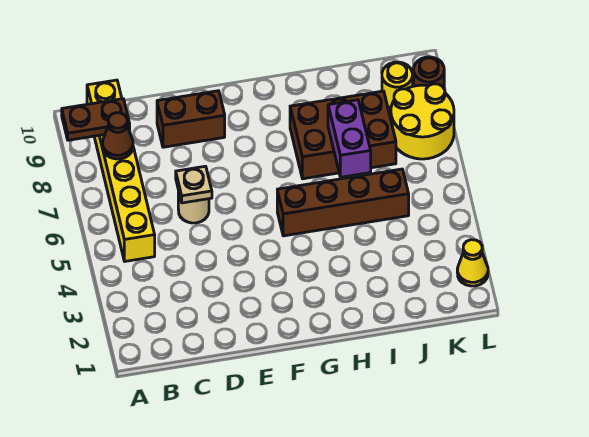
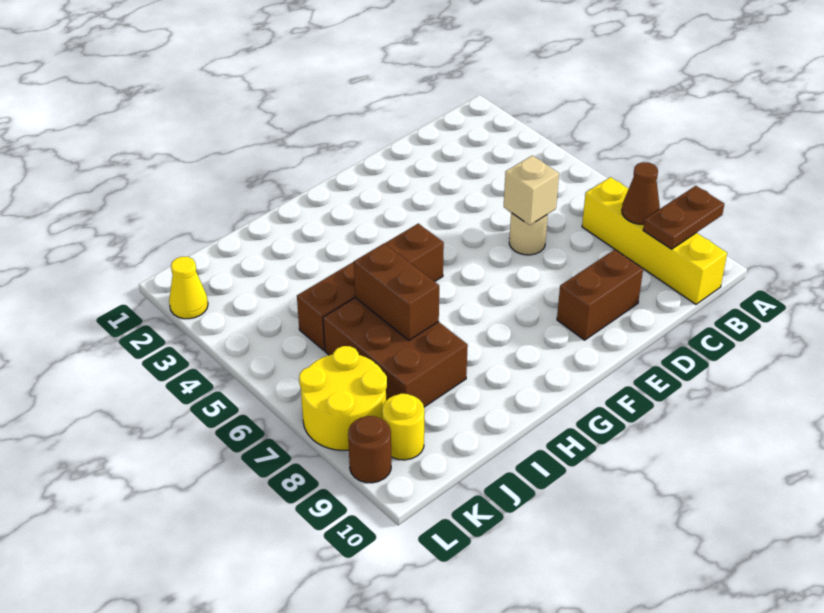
yellow brick B5:B10 level 1 -> yellow brick B7:B10 level 1
tan plate D6 level 2 -> tan brick D6 level 2
brown brick H7:J8 level 1 -> brown brick I6:J8 level 1
purple brick I6:I7 level 2 -> brown brick I6:I7 level 2

